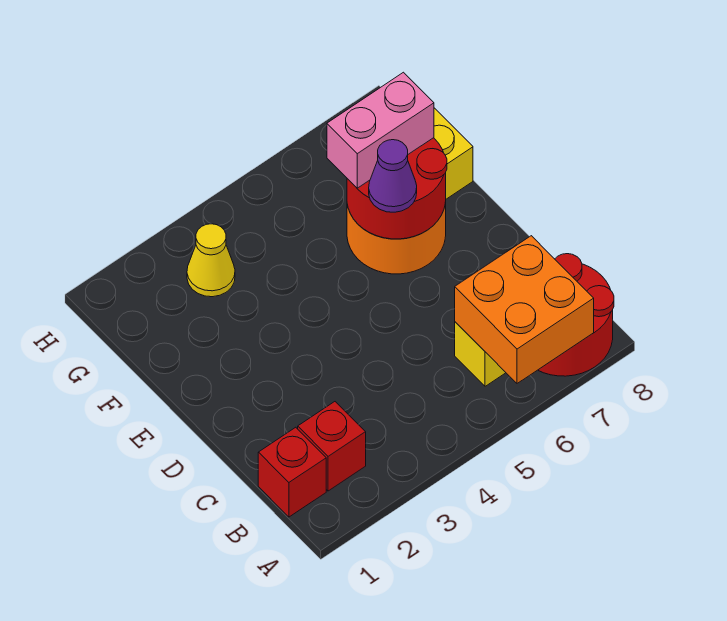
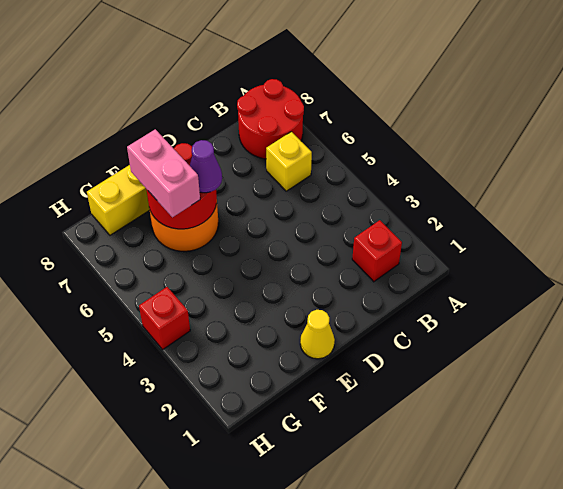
orange brick A6:B7 level 2 -> none
red brick B1 level 1 -> red brick H4 level 1
yellow cone G3 level 1 -> yellow cone E1 level 1

